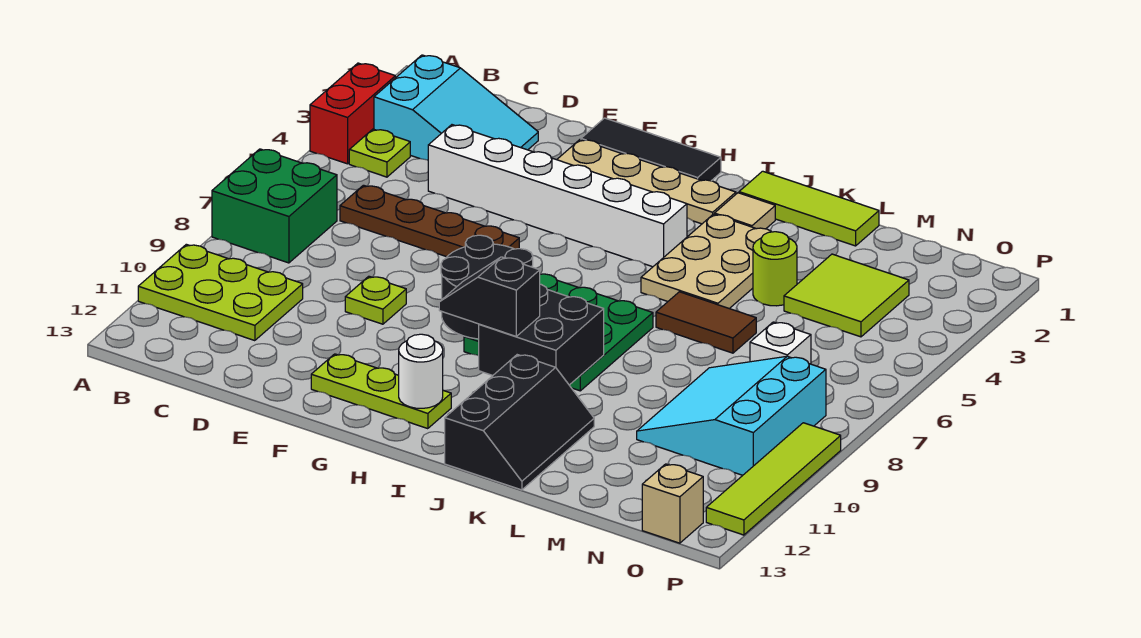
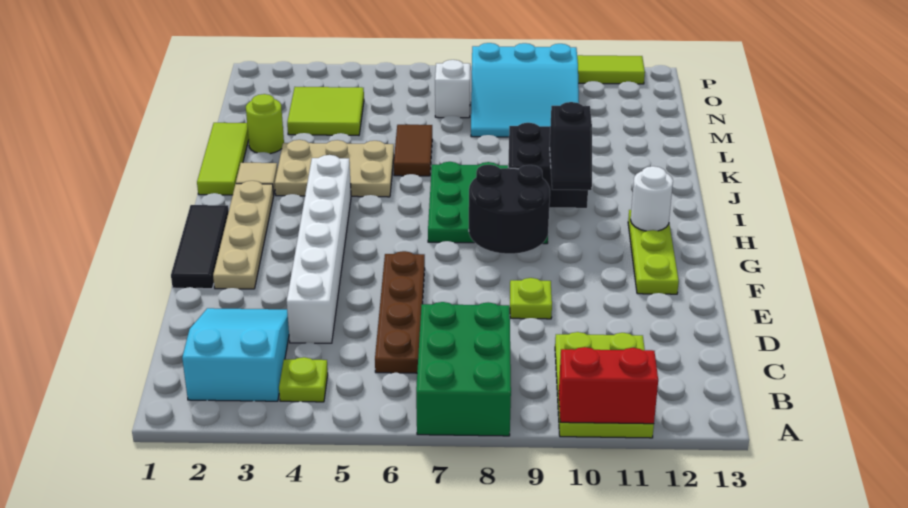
red brick A3:A4 level 1 -> red brick A10:A11 level 2
green brick A7:B8 level 1 -> green brick A7:C8 level 1
black slope J11:K13 level 1 top J -> none
lime round brick L4 level 1 -> lime round brick L2 level 1
tan brick O13 level 1 -> none

